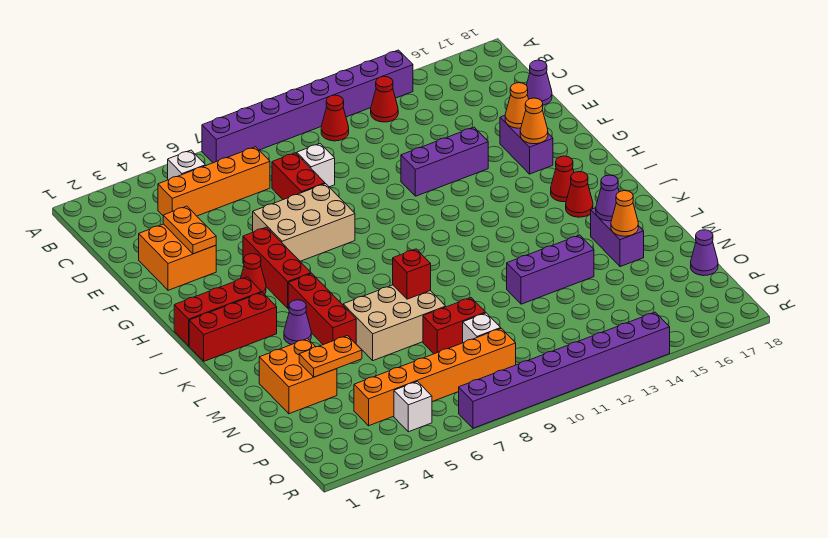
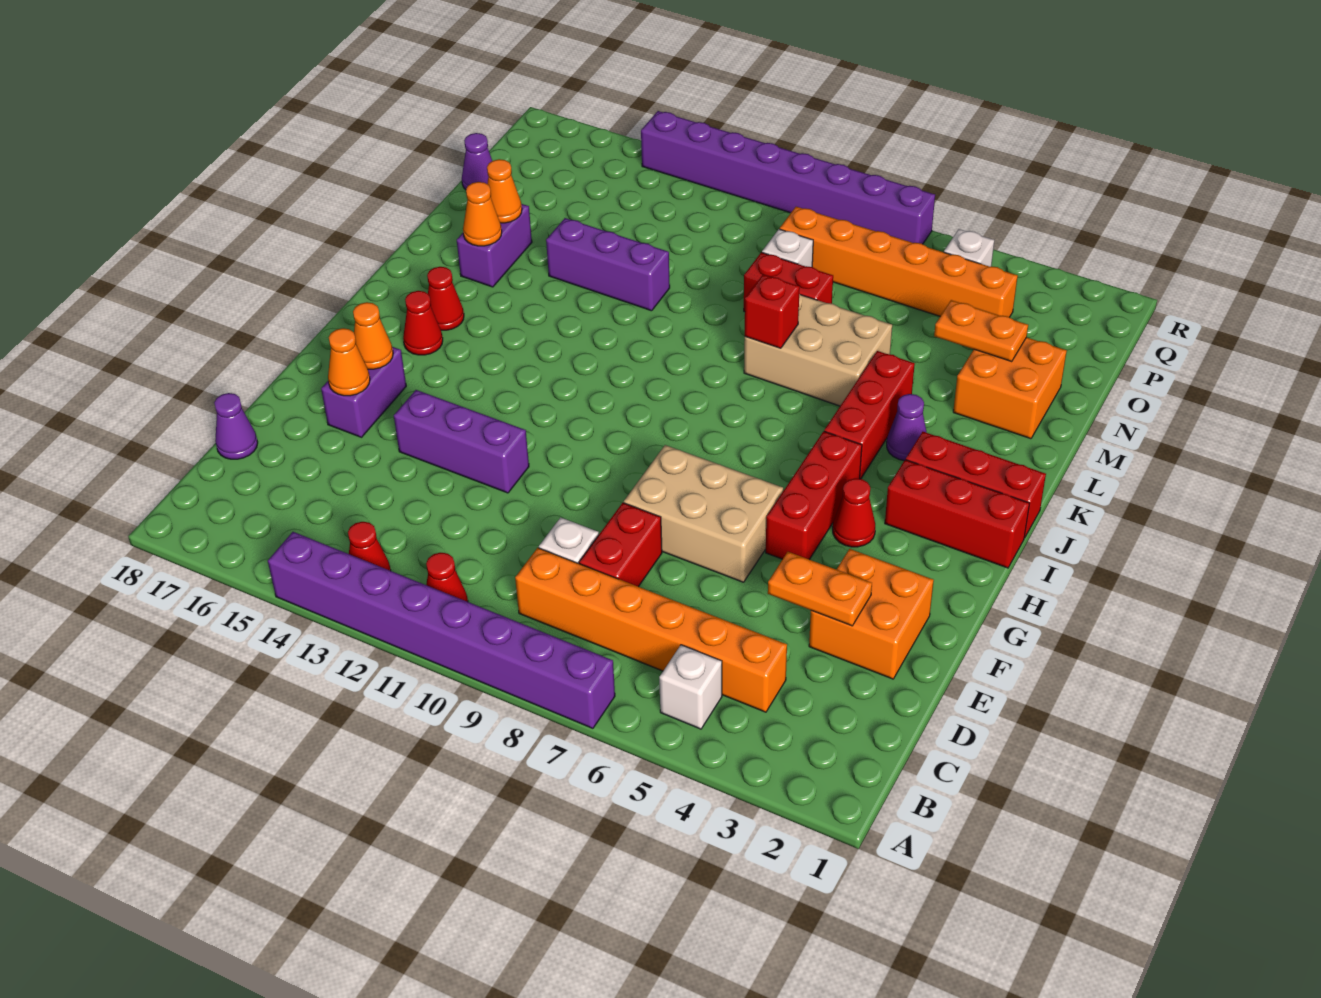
orange brick C4:C7 level 1 -> orange brick C4:C9 level 1
orange plate E3:F3 level 2 -> orange plate E3:E4 level 2
purple cone L16 level 2 -> orange cone L16 level 2

